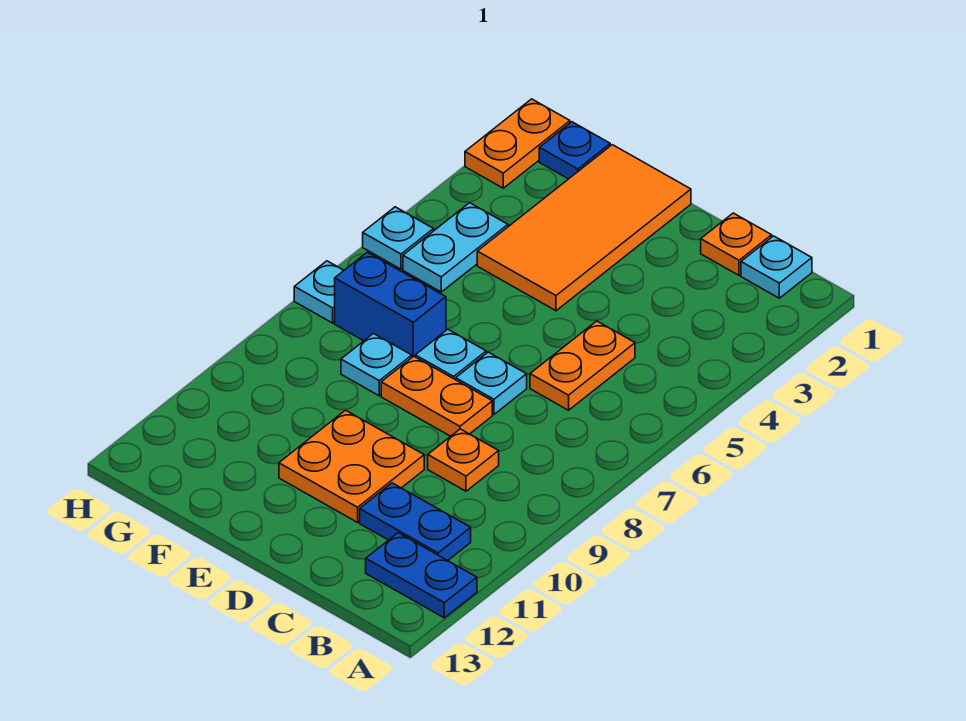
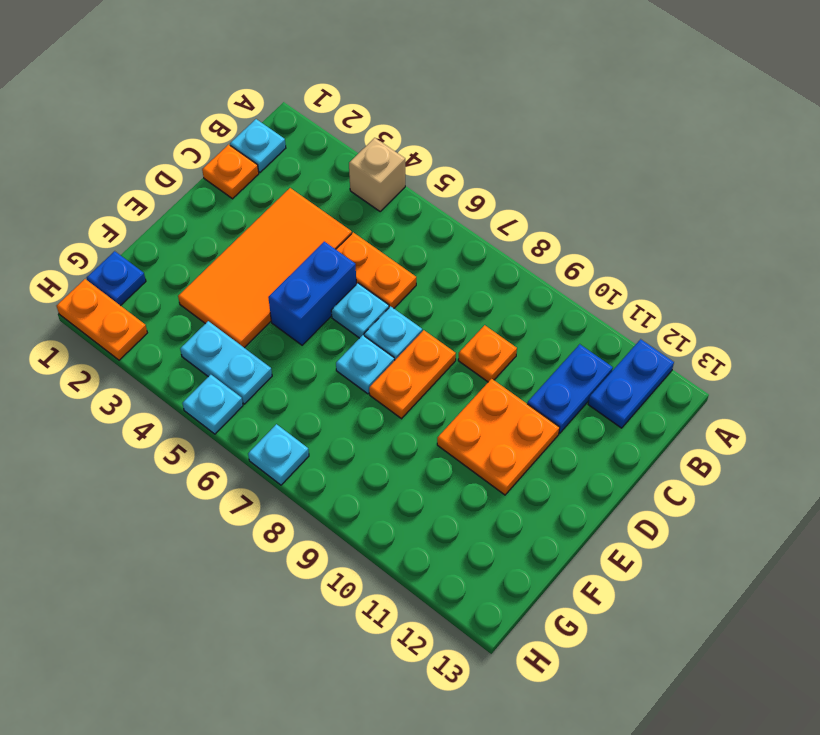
none -> tan brick A4 level 1
orange tile E1:F4 level 1 -> orange tile C3:F4 level 1
blue brick F7:G7 level 1 -> blue brick D5:E5 level 1
cyan plate F8 level 1 -> cyan plate D6 level 1

